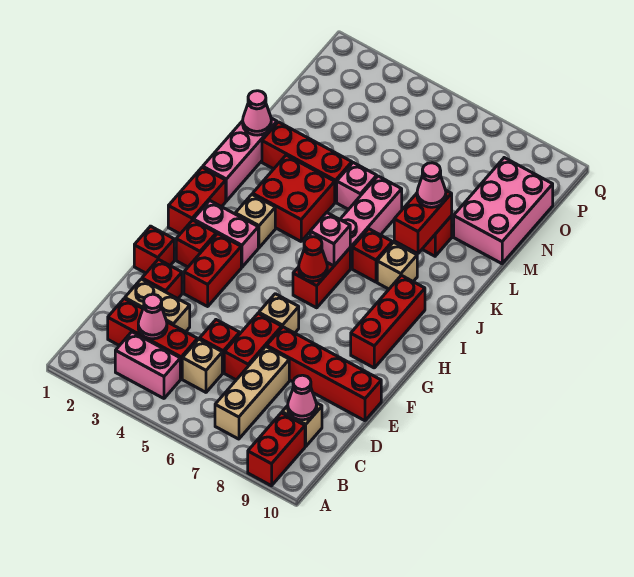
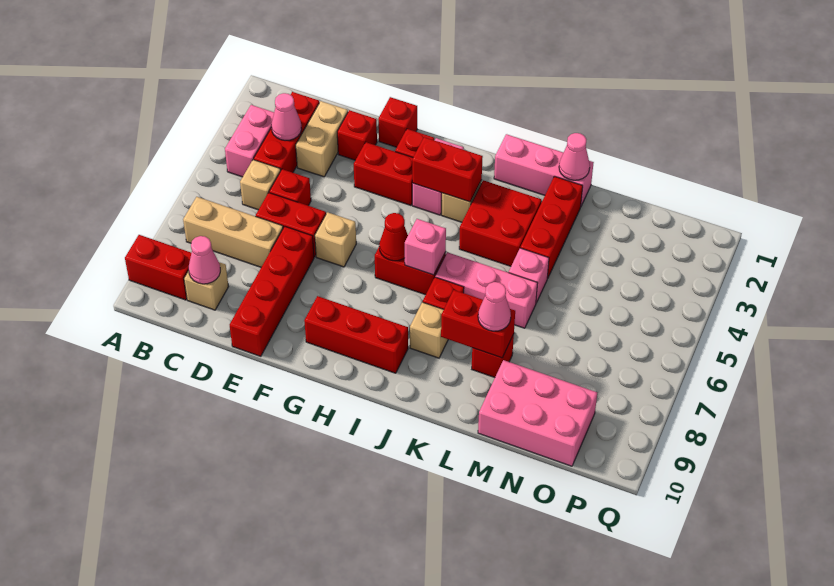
red brick H1:I1 level 1 -> red brick H3:I3 level 2

